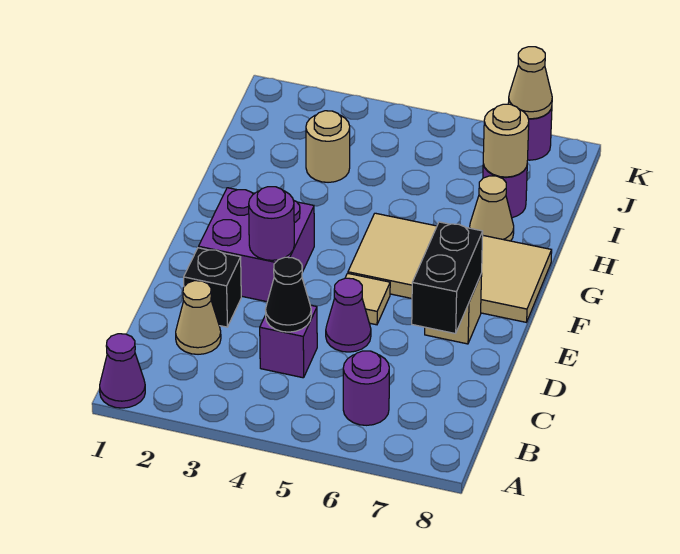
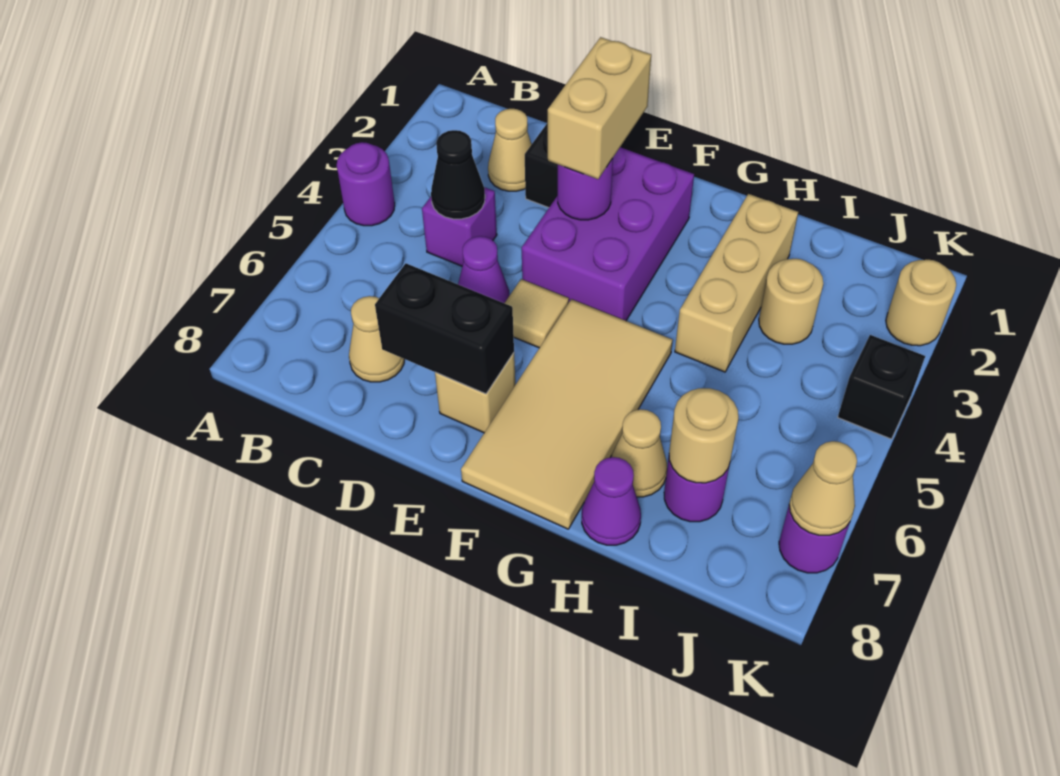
purple cone A1 level 1 -> purple cone H8 level 1
purple round brick B6 level 1 -> purple round brick A4 level 1
none -> tan cone C7 level 1
purple brick E2:F3 level 1 -> purple brick E2:F4 level 1
none -> tan brick E2:E3 level 3
none -> tan brick H2:H4 level 1
none -> tan round brick K2 level 1
none -> black brick K4 level 1

